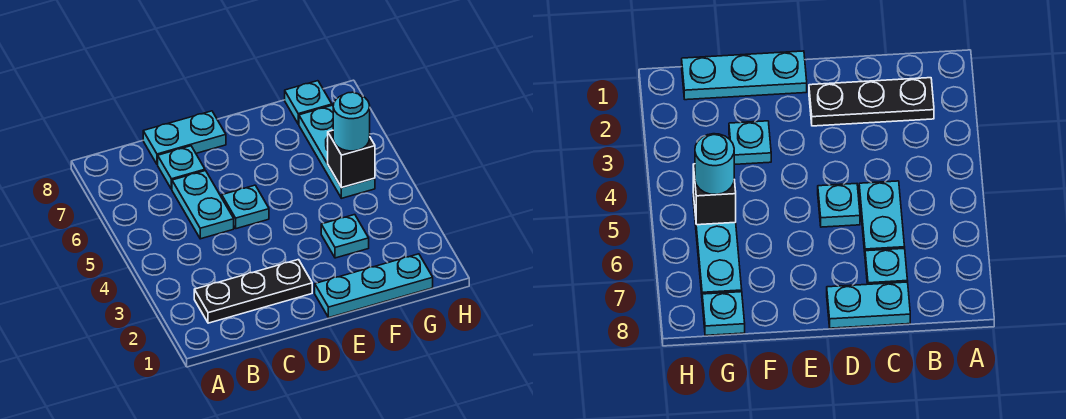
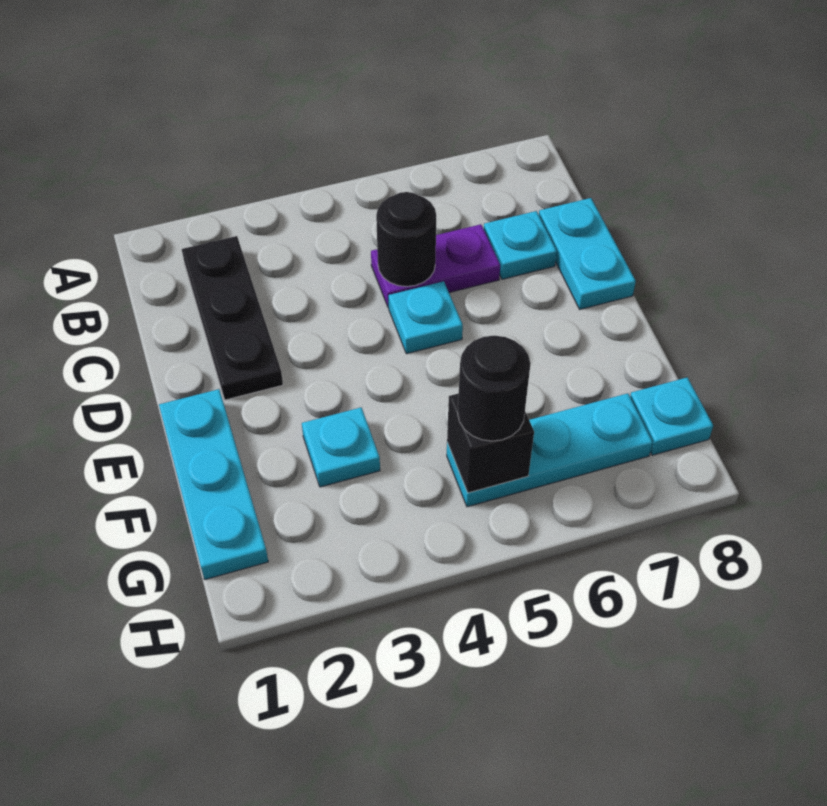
cyan plate C5:C6 level 1 -> purple plate C5:C6 level 1
none -> black round brick C5 level 2
cyan round brick G5 level 3 -> black round brick G5 level 3

